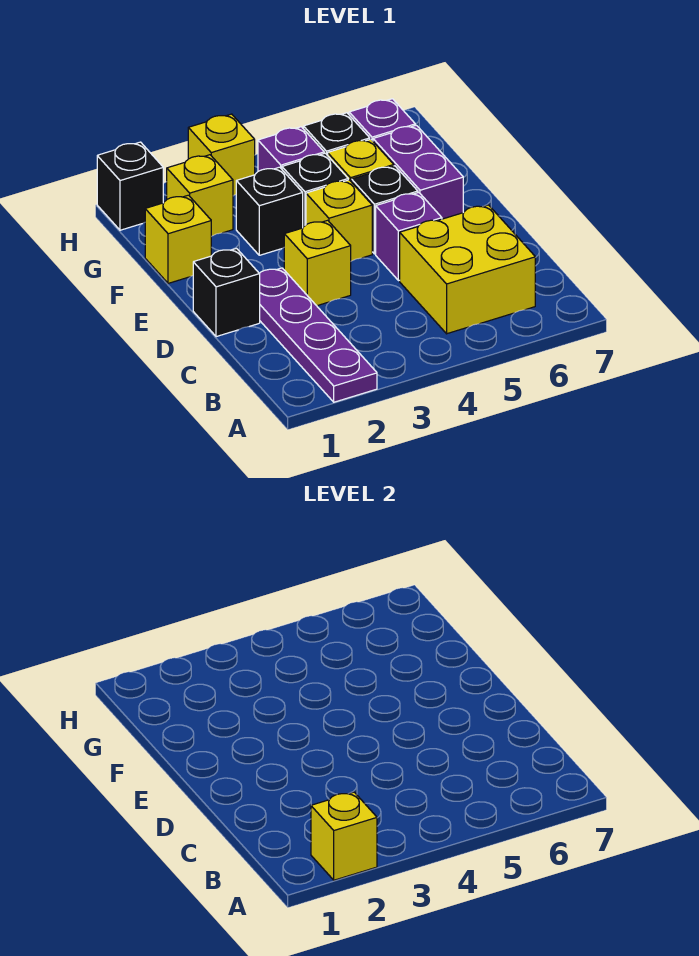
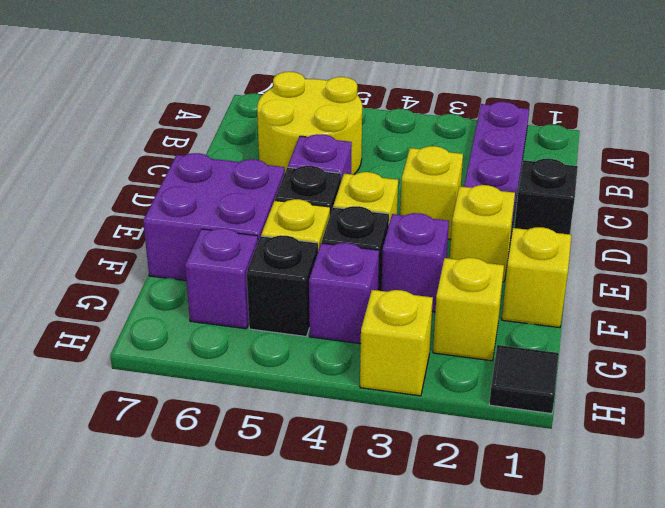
yellow brick A2 level 2 -> yellow brick E2 level 1
yellow brick B5:C6 level 1 -> yellow round brick B5:C6 level 1
purple brick E6:F6 level 1 -> purple brick E6:F7 level 1
black brick F3 level 1 -> purple brick F3 level 1
black brick H1 level 1 -> black tile H1 level 1

